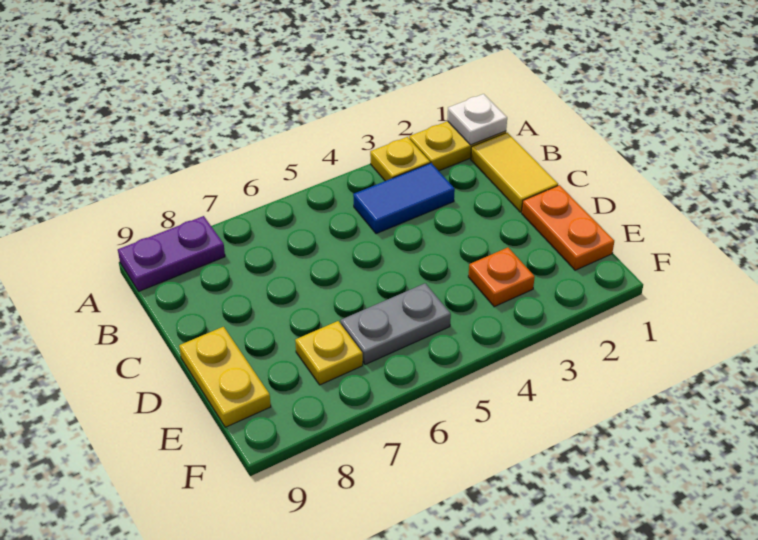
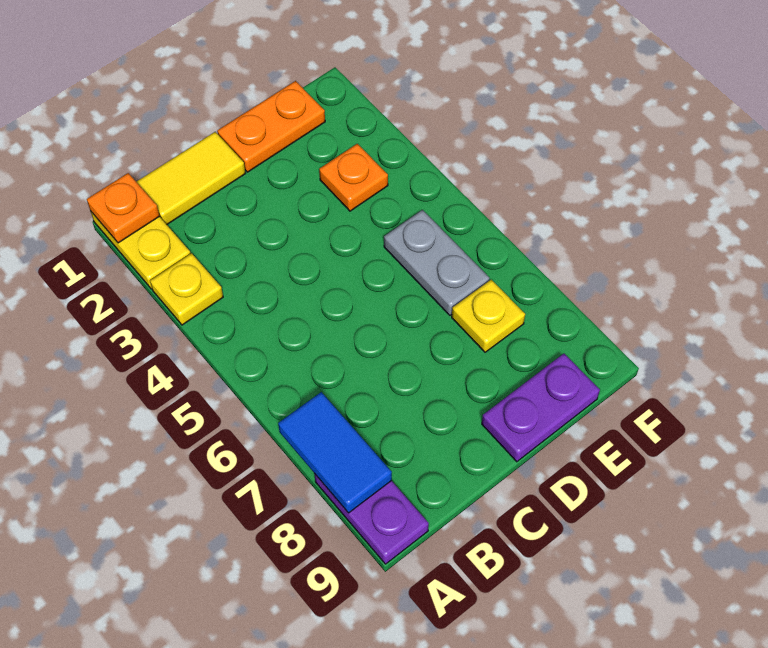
white plate A1 level 2 -> orange plate A1 level 2
blue tile B3:B4 level 1 -> blue tile A7:A8 level 2
yellow plate D9:E9 level 1 -> purple plate D9:E9 level 1

